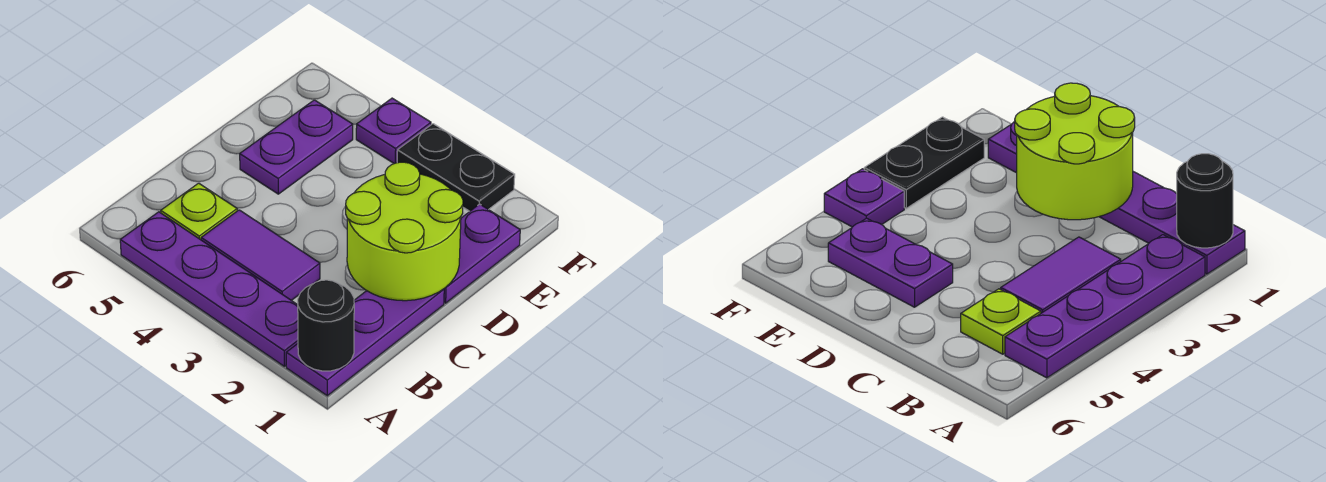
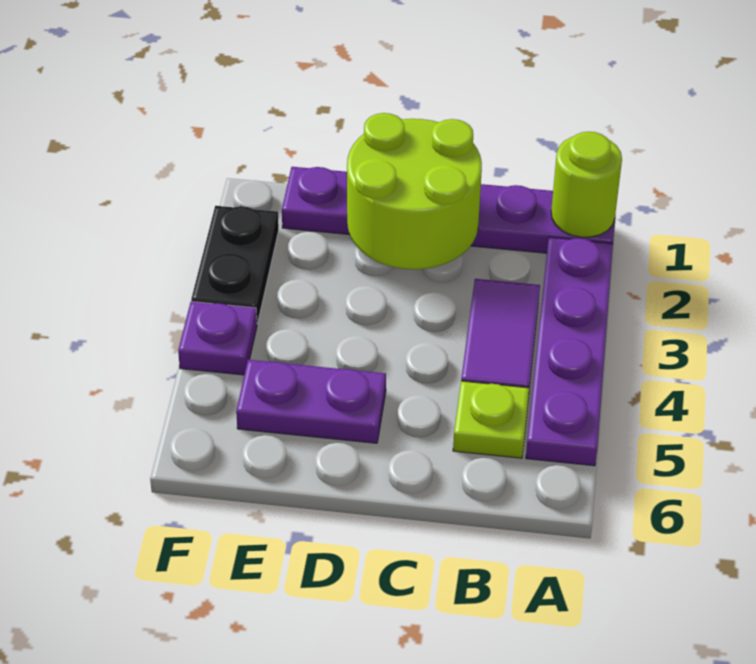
black round brick A1 level 2 -> lime round brick A1 level 2

